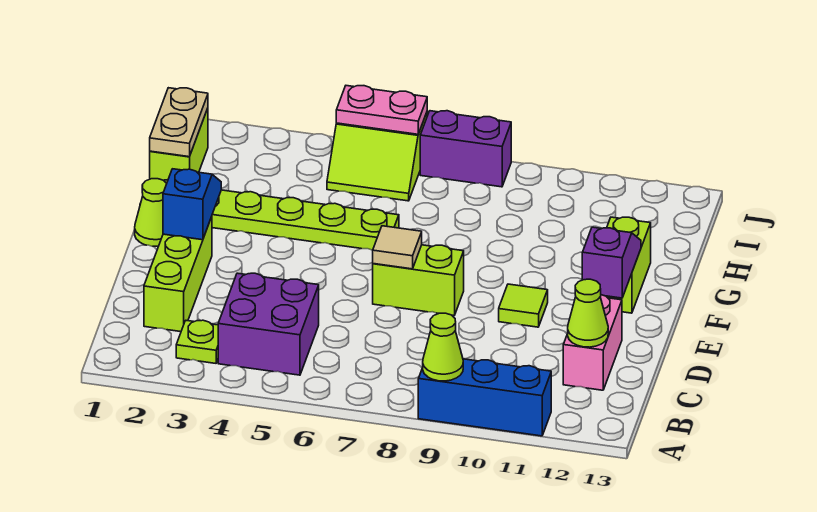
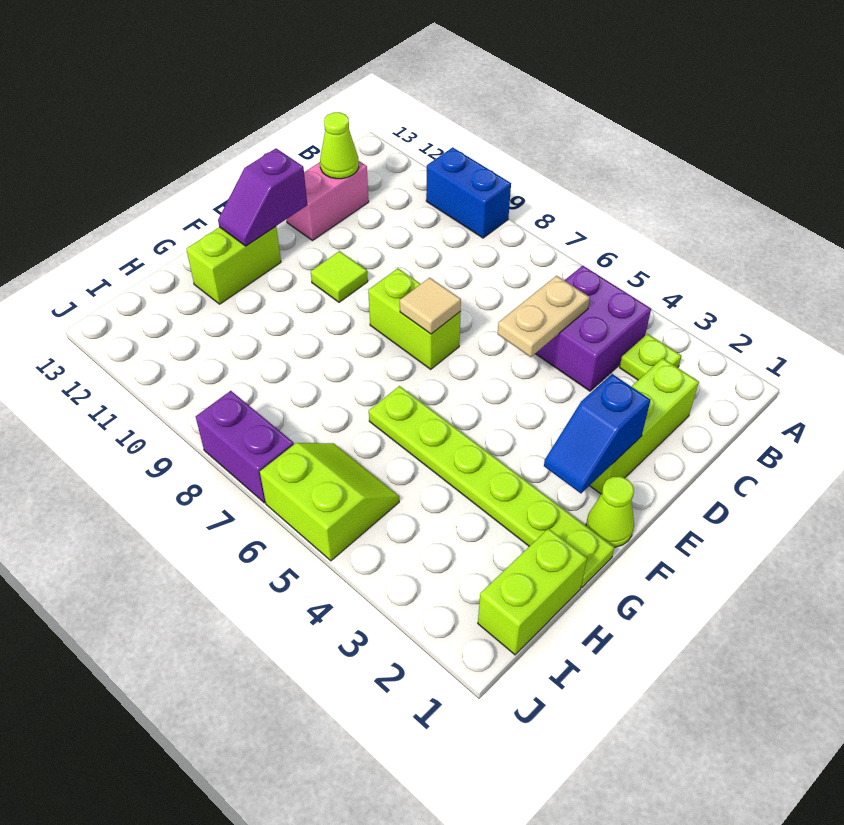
blue brick A9:A11 level 1 -> blue brick A9:A10 level 1
lime cone A9 level 2 -> none
tan plate H1:I1 level 2 -> tan plate C5:D5 level 2
pink plate J5:J6 level 2 -> none

